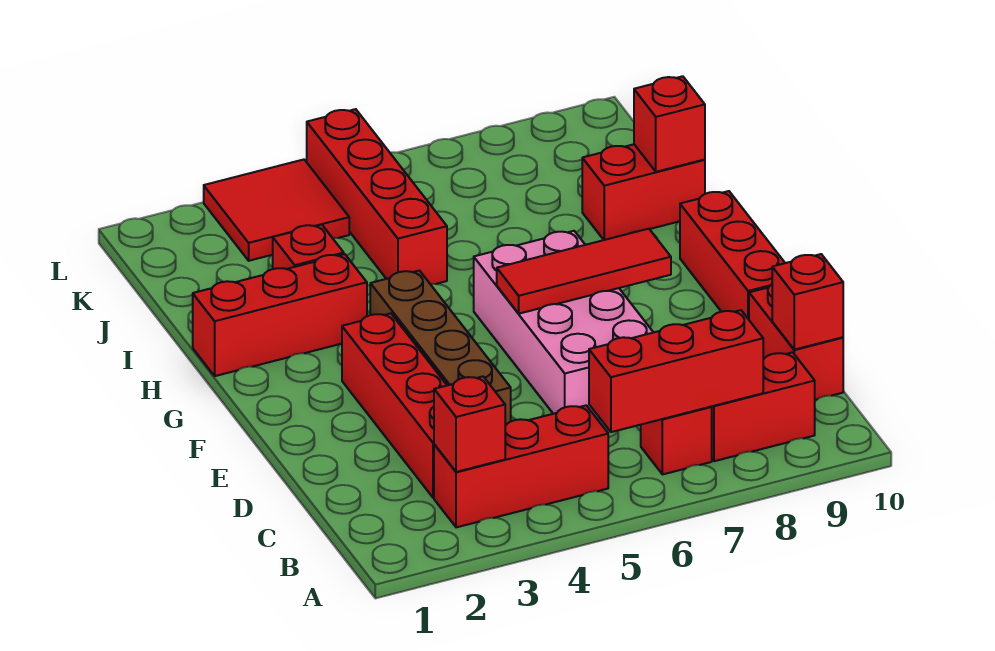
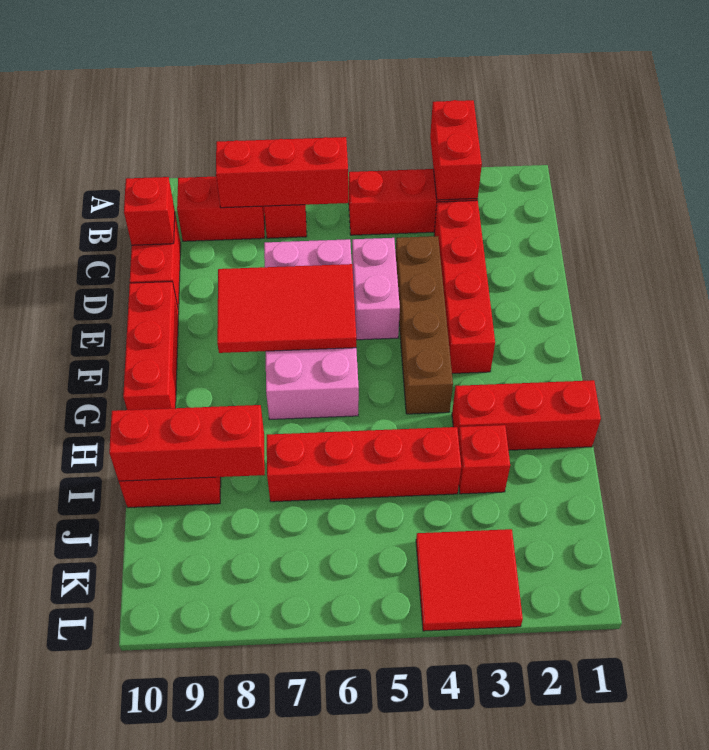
red brick B3 level 2 -> red brick A3:B3 level 2
none -> pink brick D5:E5 level 1
red tile F6:F8 level 2 -> red tile E6:F8 level 2
red brick I5:L5 level 1 -> red brick I4:I7 level 1
red brick I10 level 2 -> red brick I8:I10 level 2

